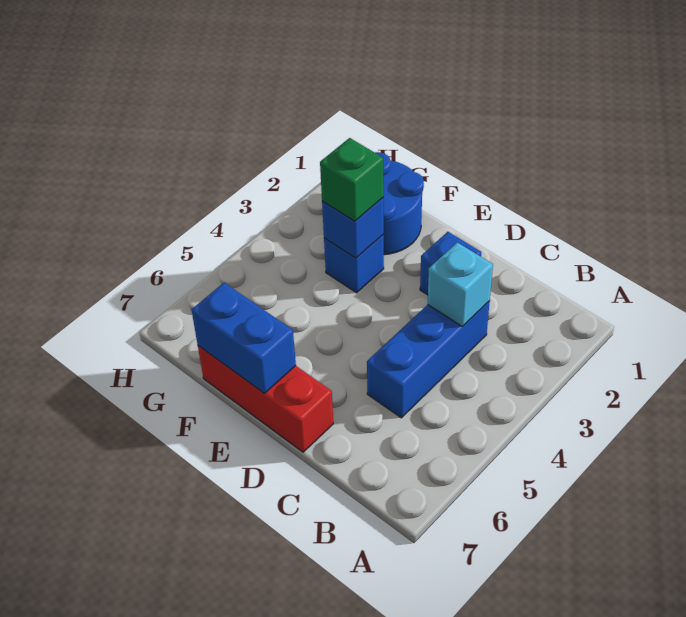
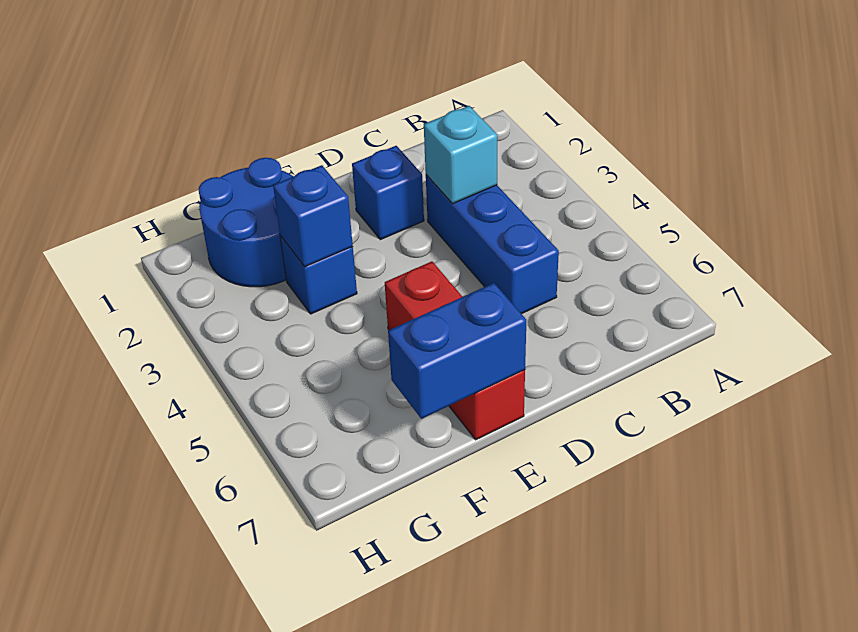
red brick D7:F7 level 1 -> red brick E5:E7 level 1
green brick F3 level 3 -> none

